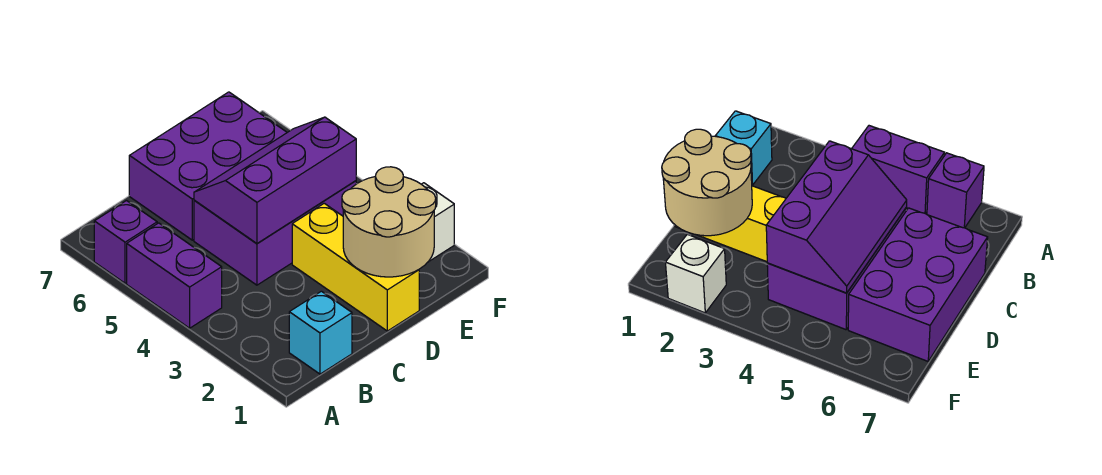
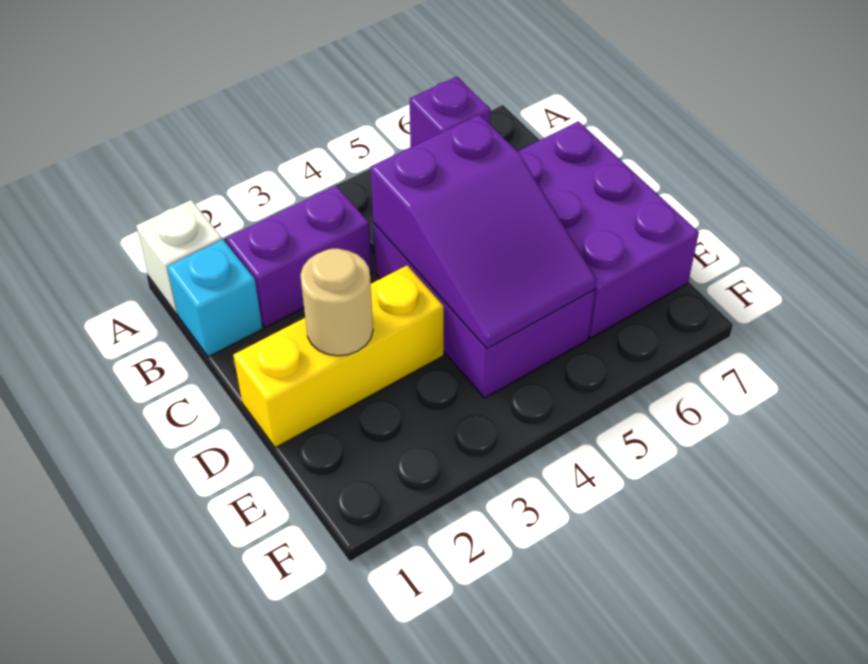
purple brick A4:A5 level 1 -> purple brick B2:B3 level 1
purple slope C4:E5 level 2 top 4 -> purple slope C4:E5 level 2 top C
tan round brick D1:E2 level 2 -> tan round brick D2 level 2
white brick F2 level 1 -> white brick A1 level 1

